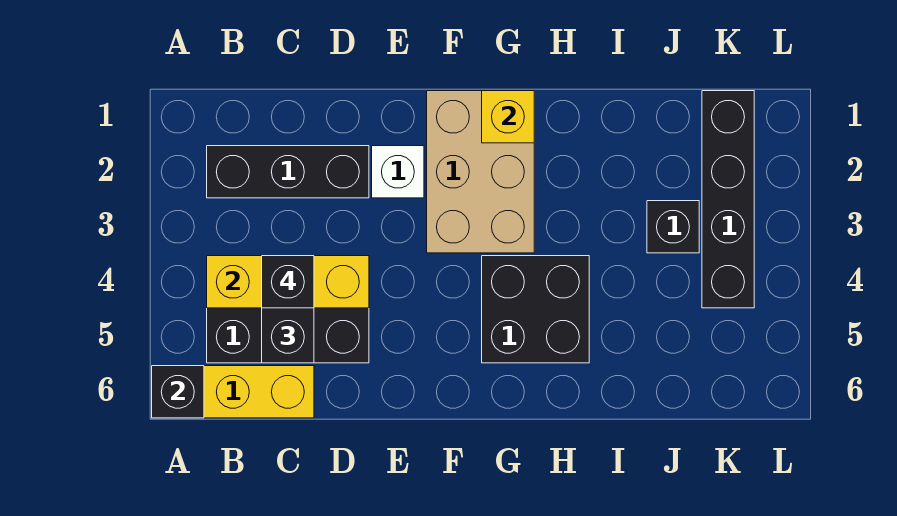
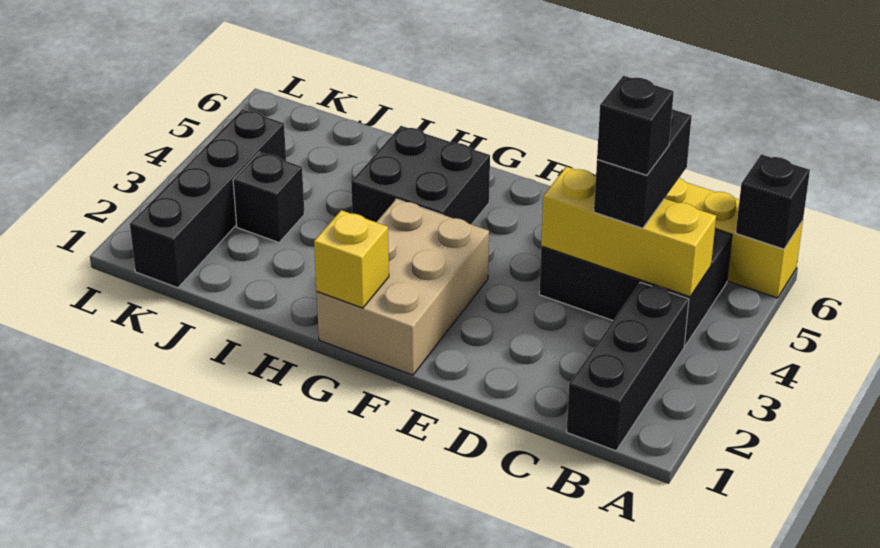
black brick B2:D2 level 1 -> black brick B1:B3 level 1
white brick E2 level 1 -> none

